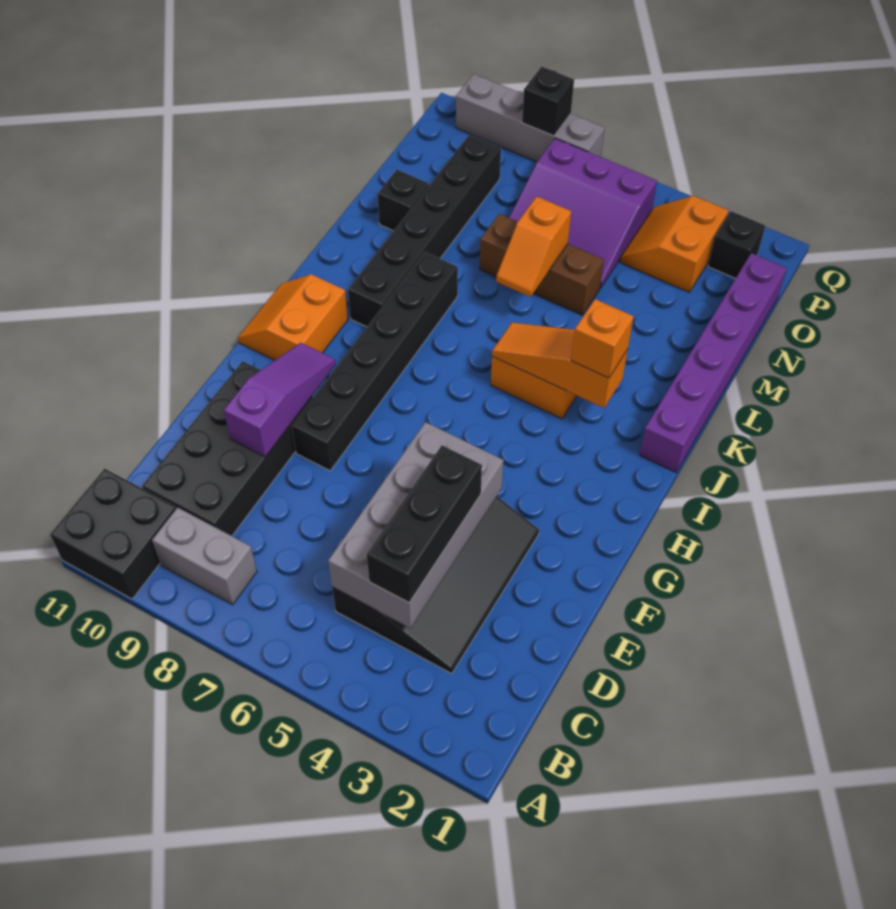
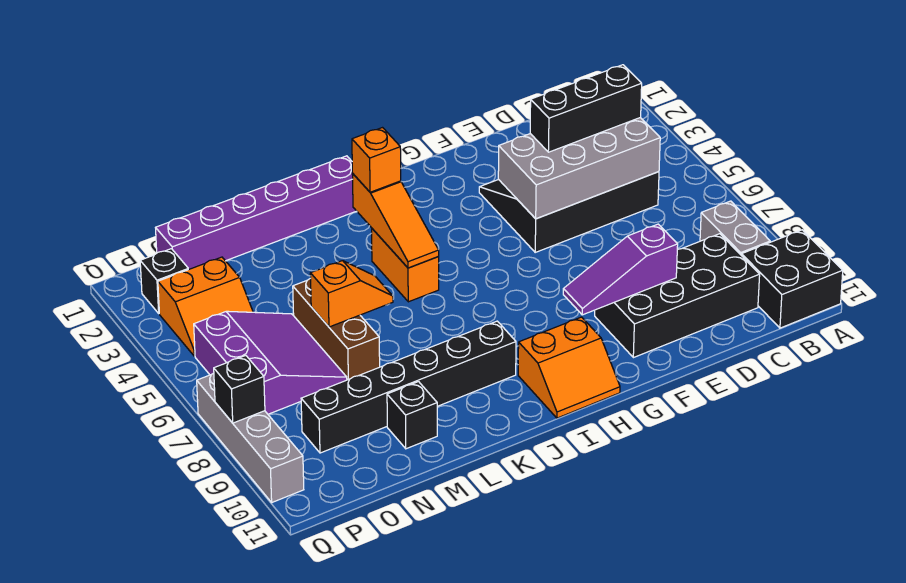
black brick F8:K8 level 1 -> none

